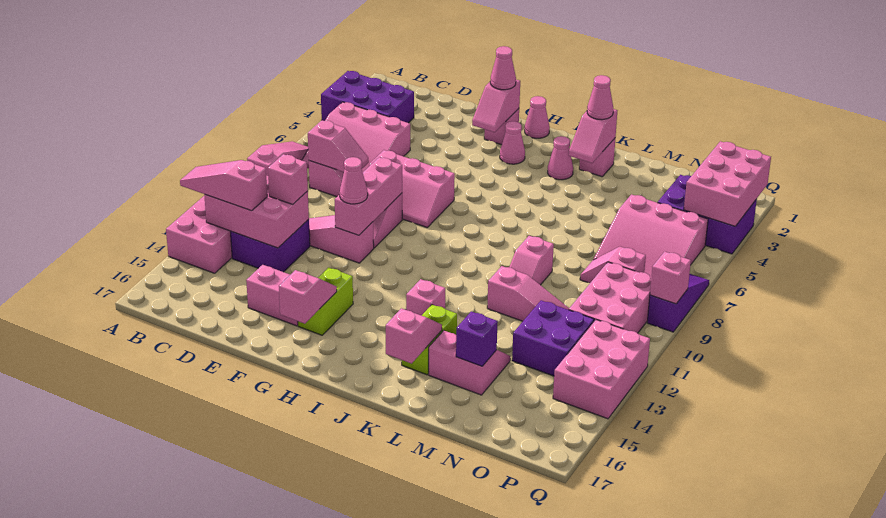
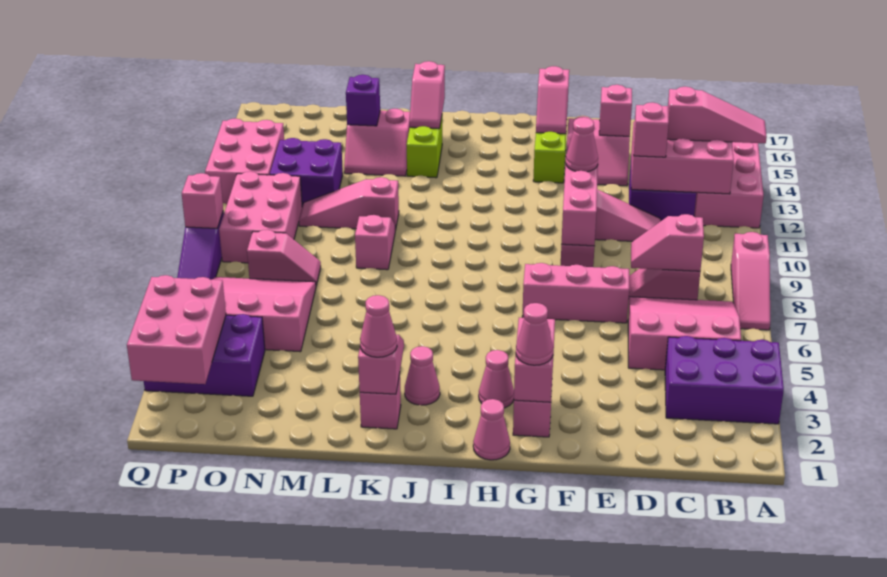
pink slope G2:G3 level 2 top 2 -> pink brick G2:G3 level 2
pink brick J13 level 1 -> pink brick E15 level 2

